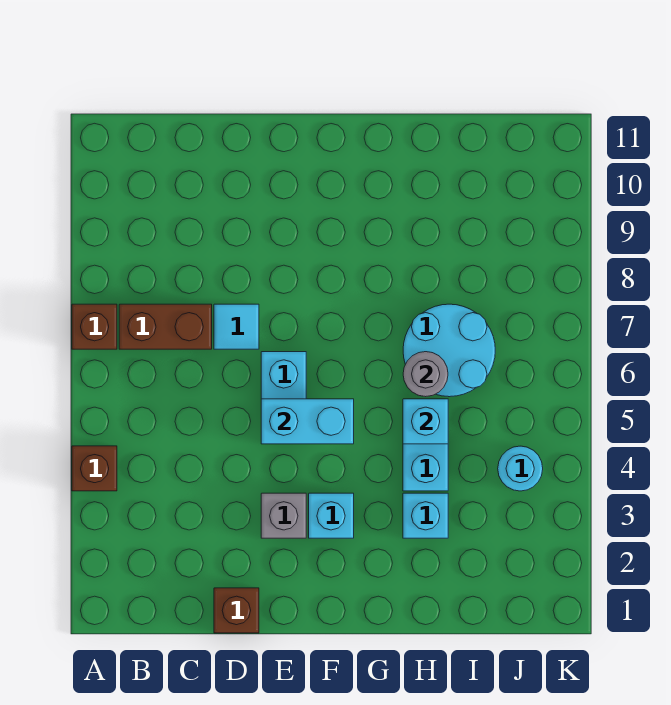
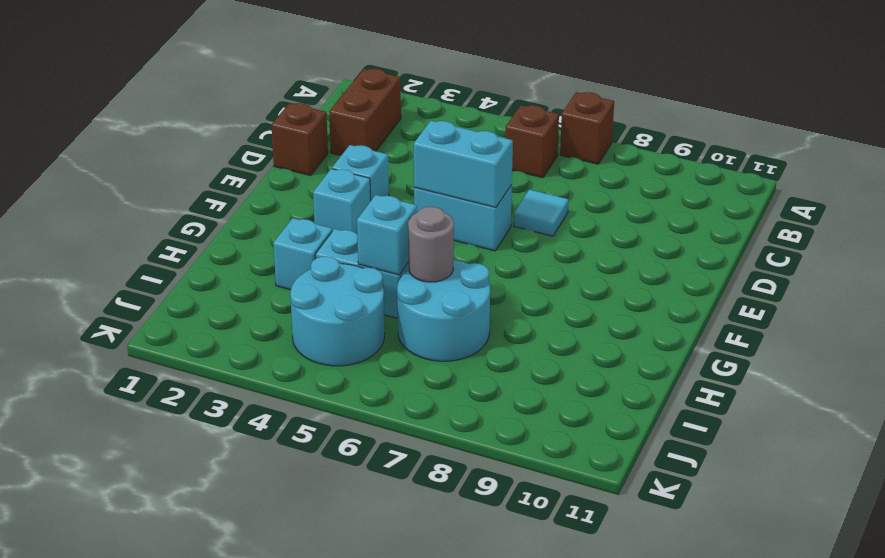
brown brick A4 level 1 -> brown brick B6 level 1
brown brick B7:C7 level 1 -> brown brick B2:C2 level 1
grey brick E3 level 1 -> cyan brick E3 level 1
cyan brick E5:F5 level 2 -> cyan brick E5:E6 level 2
cyan round brick J4 level 1 -> cyan round brick I4:J5 level 1

